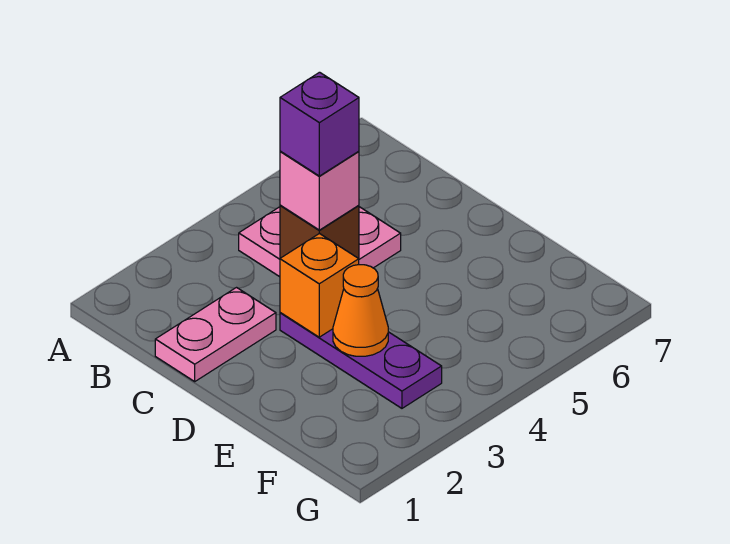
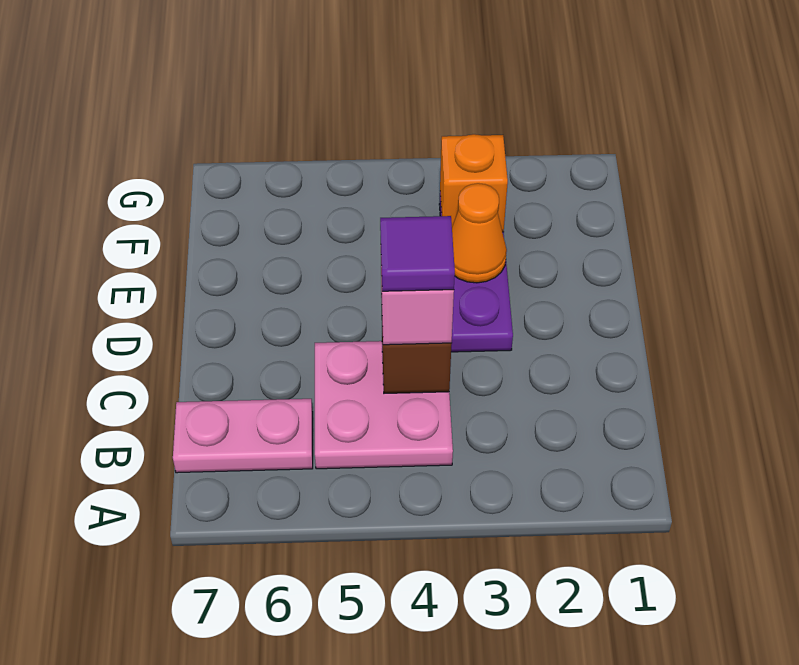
pink plate C1:C2 level 1 -> pink plate B6:B7 level 1
purple brick C4 level 4 -> purple tile C4 level 4
orange brick D3 level 2 -> orange brick F3 level 2

